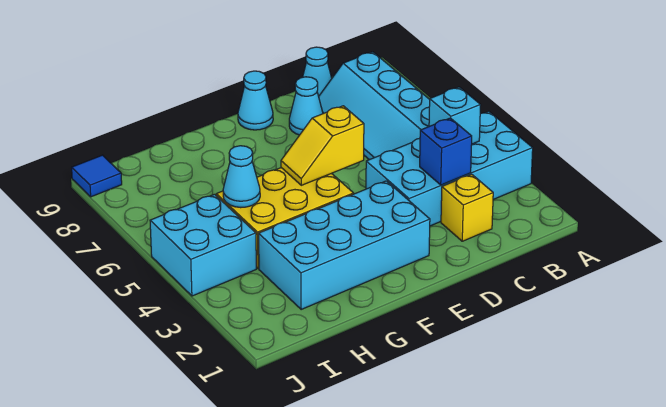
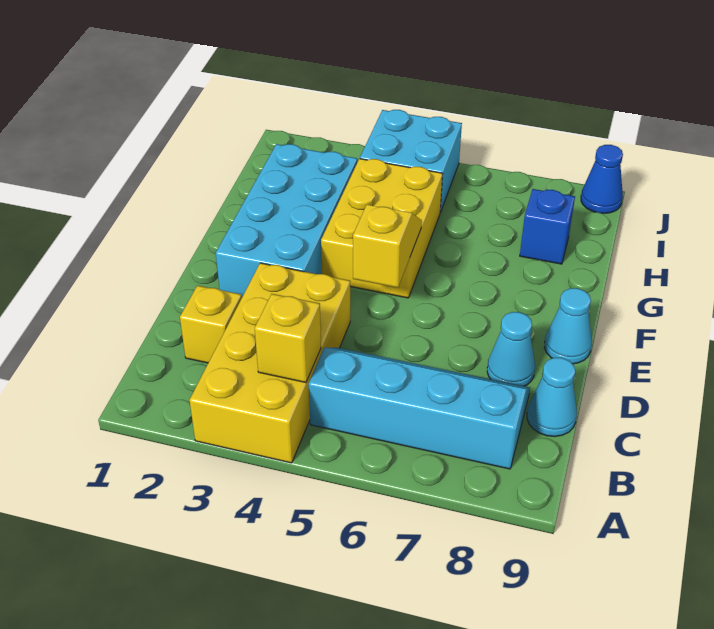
cyan brick A3:D4 level 1 -> yellow brick A3:D4 level 1
cyan brick B4 level 2 -> yellow brick B4 level 2
blue brick C3 level 2 -> blue brick H8 level 1
cyan cone H5 level 2 -> none
blue tile J9 level 1 -> blue cone J9 level 1

